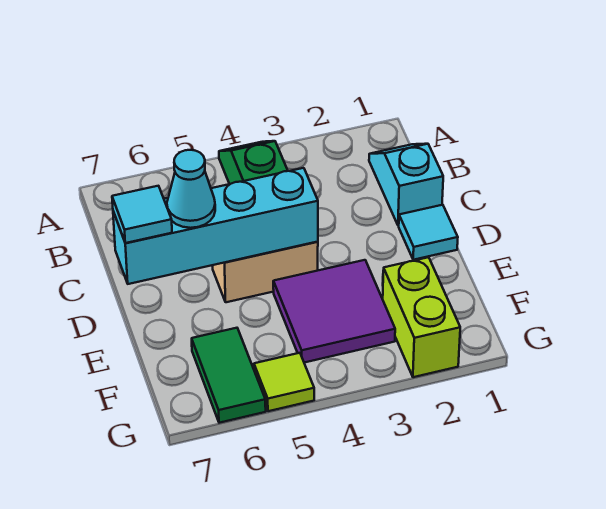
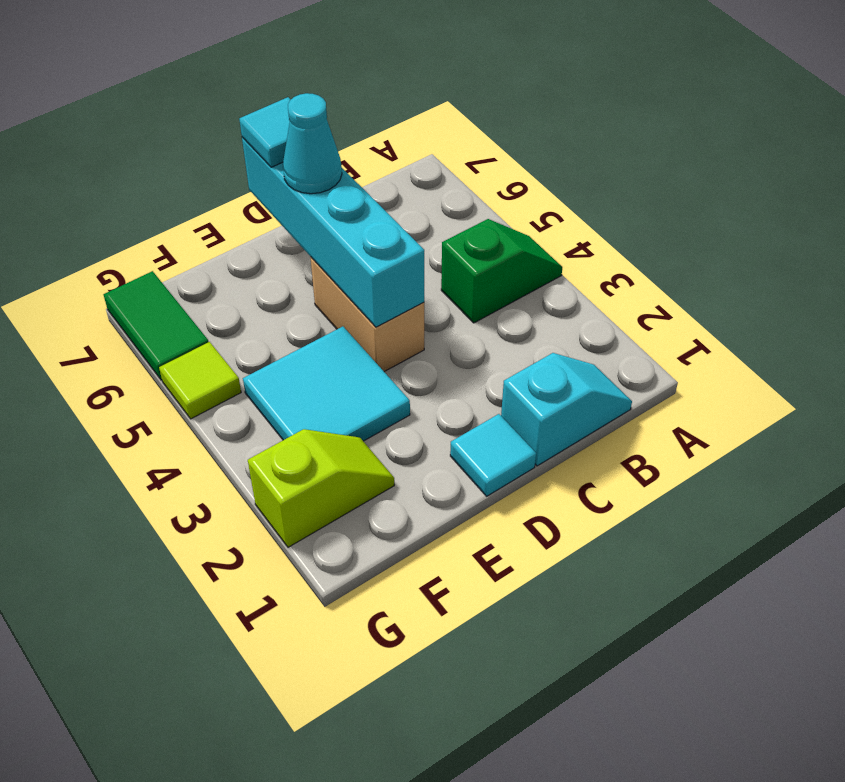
purple tile E3:F4 level 1 -> cyan tile E3:F4 level 1
lime brick F2:G2 level 1 -> lime slope F2:G2 level 1 top G
green tile F6:G6 level 1 -> green tile G6:G7 level 1

